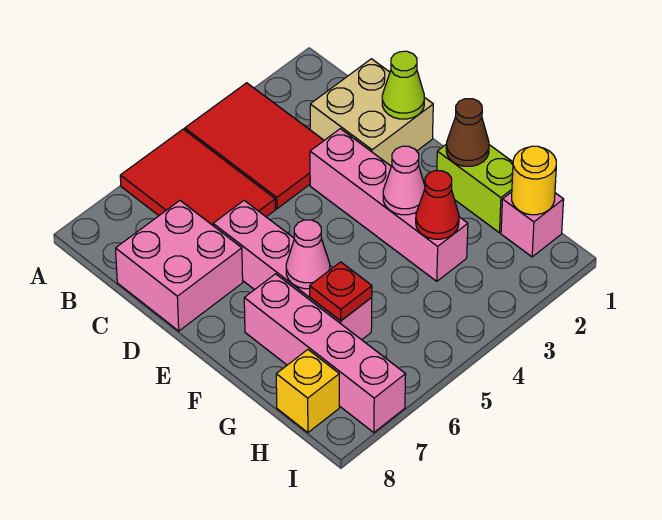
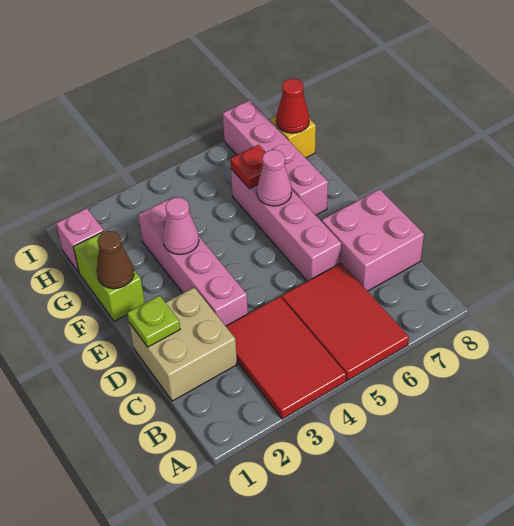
lime cone D1 level 2 -> lime plate D1 level 2
red cone G3 level 2 -> red cone H8 level 2
yellow round brick H1 level 2 -> none

